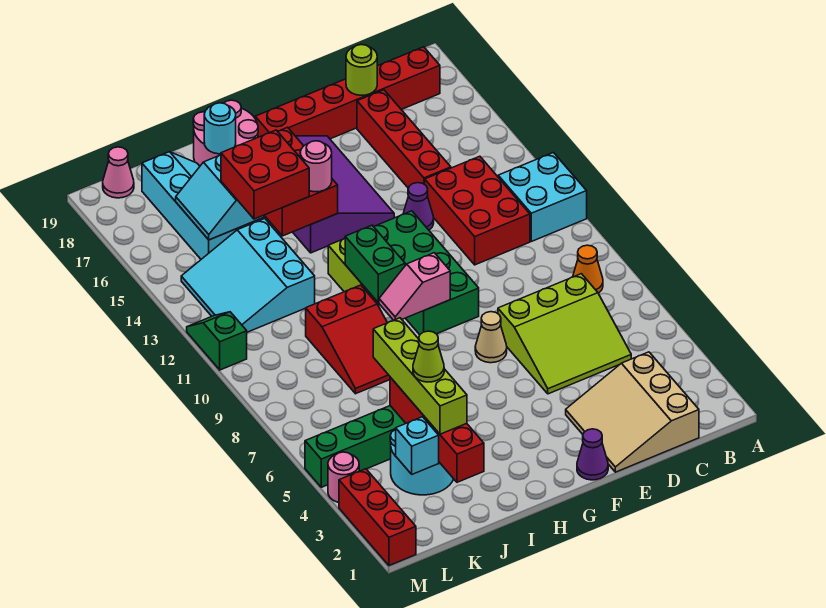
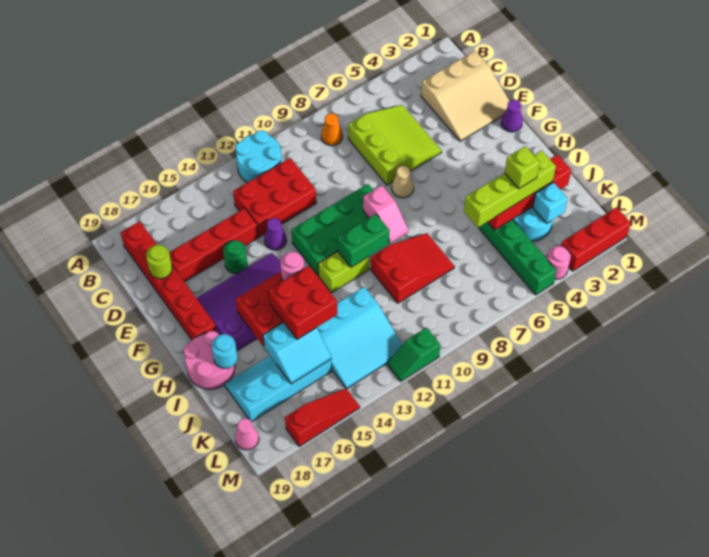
cyan brick A11:B12 level 1 -> cyan round brick A11:B12 level 1
none -> green round brick E15 level 1
lime cone J4 level 4 -> lime brick J4 level 4
none -> red slope M15:M17 level 1 top 17

